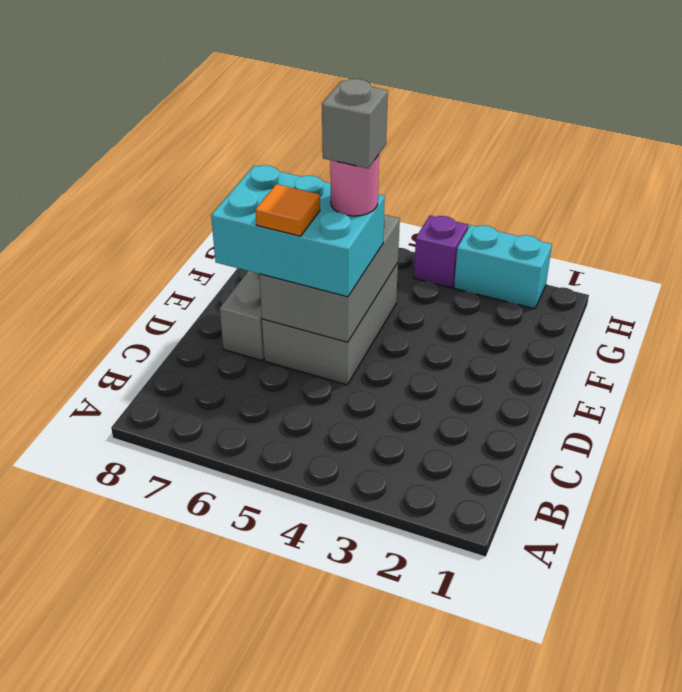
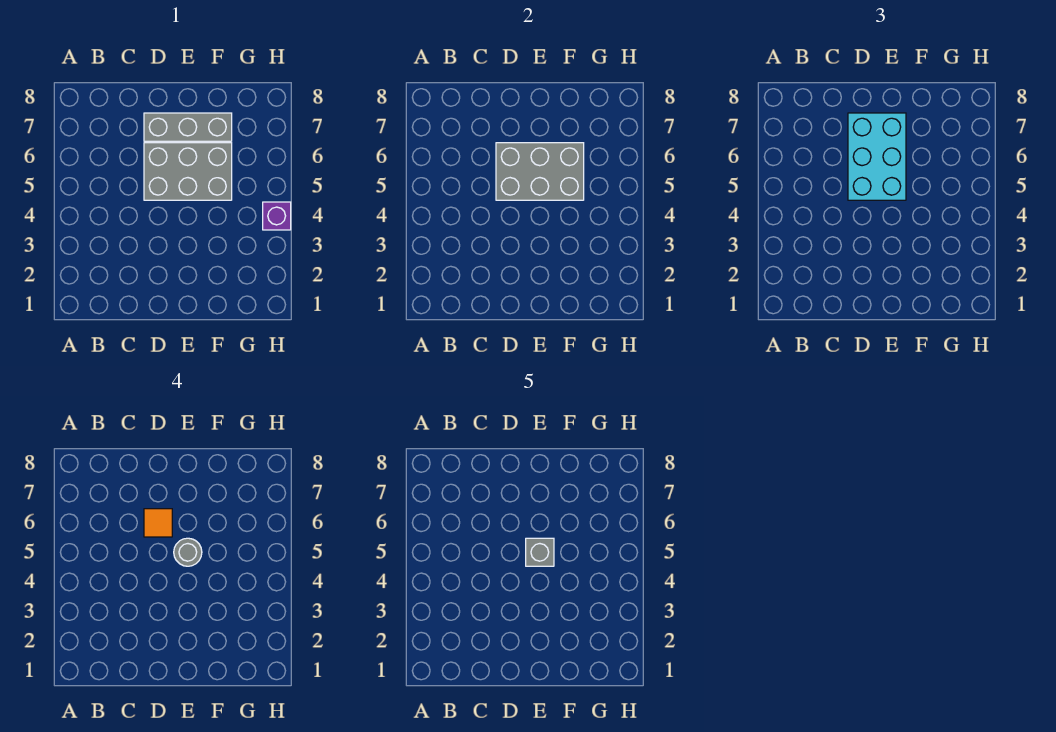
pink round brick E5 level 4 -> grey round brick E5 level 4
cyan brick H2:H3 level 1 -> none

